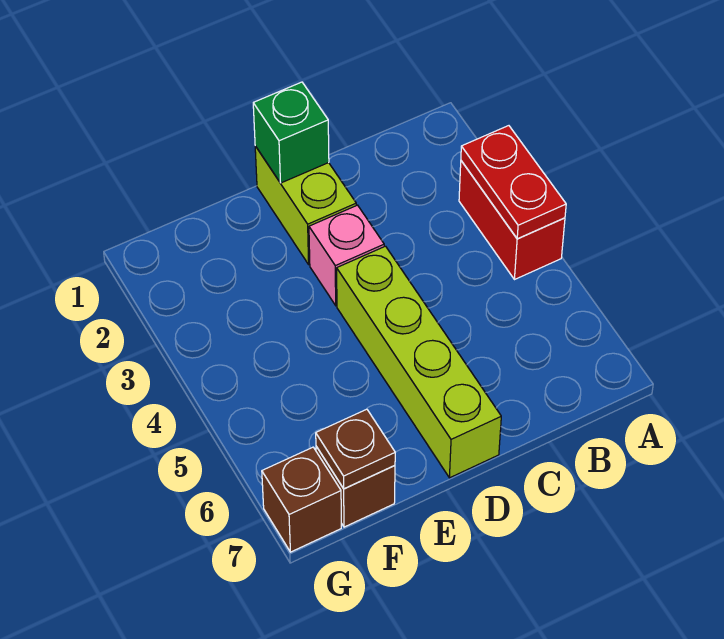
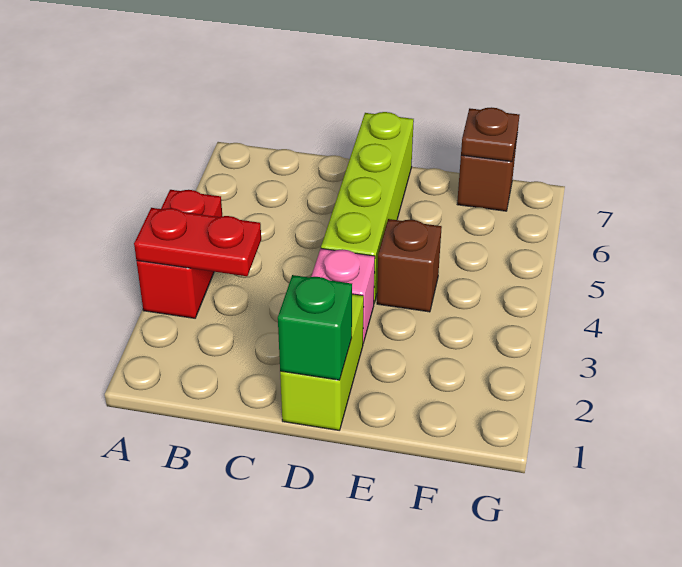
red plate A3:A4 level 2 -> red plate A3:B3 level 2
brown brick G7 level 1 -> brown brick E4 level 1

